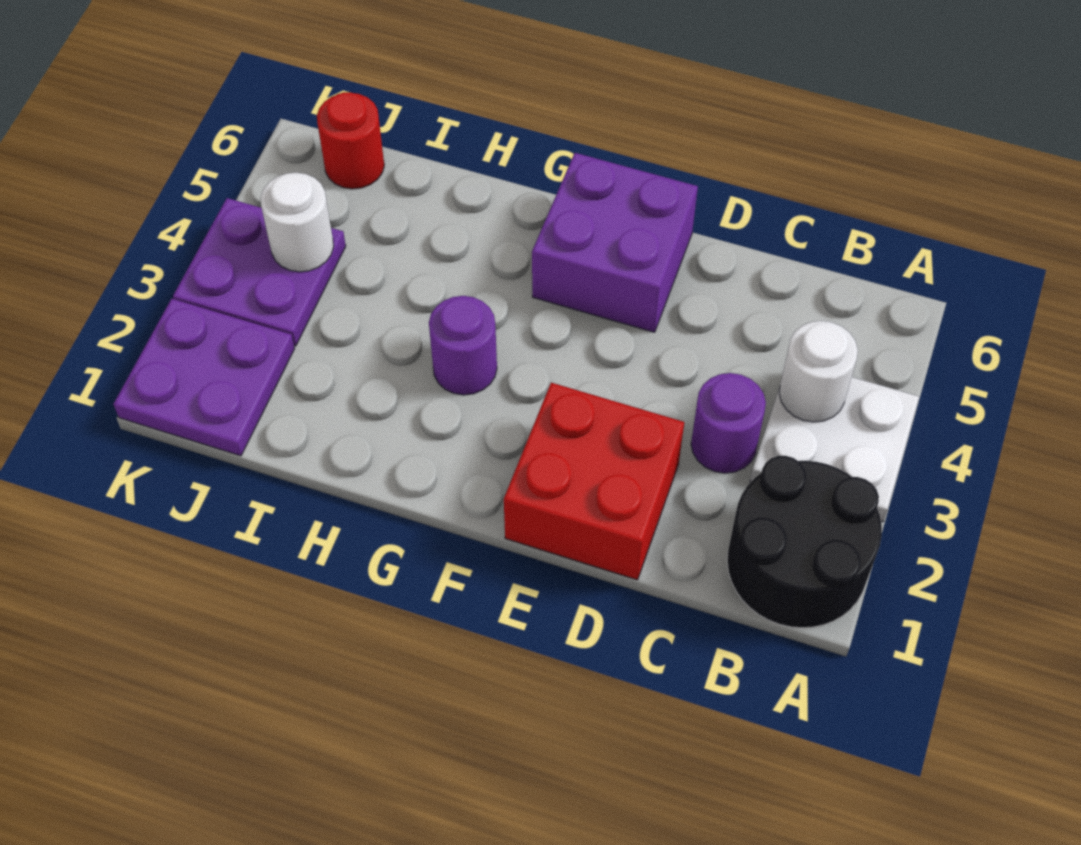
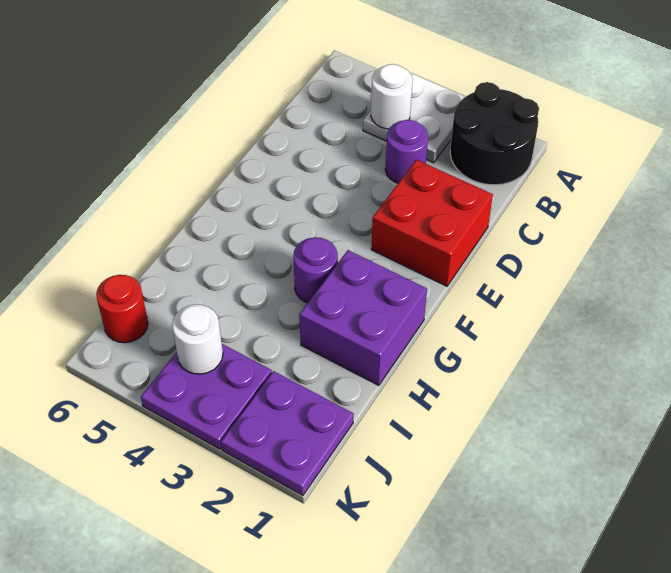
purple brick E5:F6 level 1 -> purple brick G1:H2 level 1

